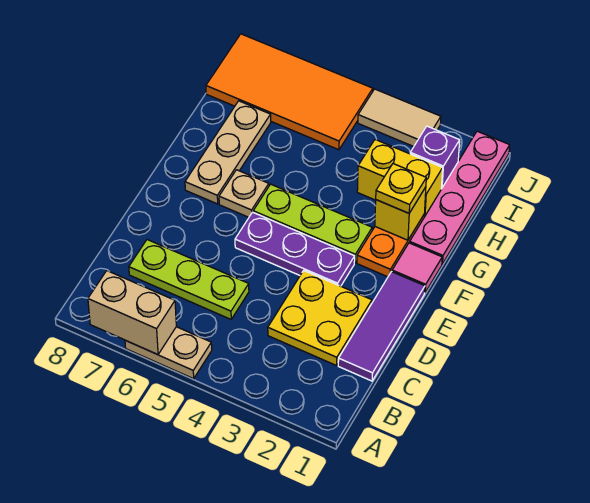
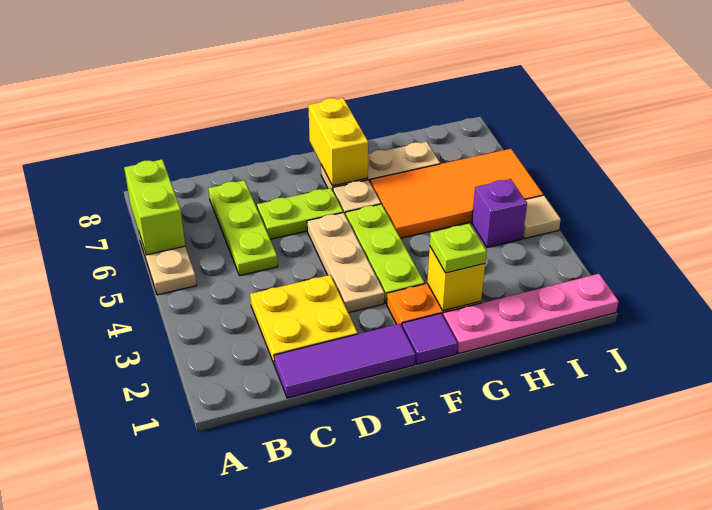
tan brick A6:A7 level 2 -> lime brick A6:A7 level 2
none -> lime plate D6:E6 level 1
purple plate E3:E5 level 1 -> tan plate E3:E5 level 1
pink tile F1 level 1 -> purple tile F1 level 1
yellow plate G2 level 3 -> lime plate G2 level 3
yellow brick H2:H3 level 1 -> yellow brick F7:F8 level 2
purple brick I2 level 1 -> purple brick I4 level 1
orange tile I5:J8 level 1 -> orange tile G5:J6 level 1
tan tile J3:J4 level 1 -> tan tile J4 level 1

